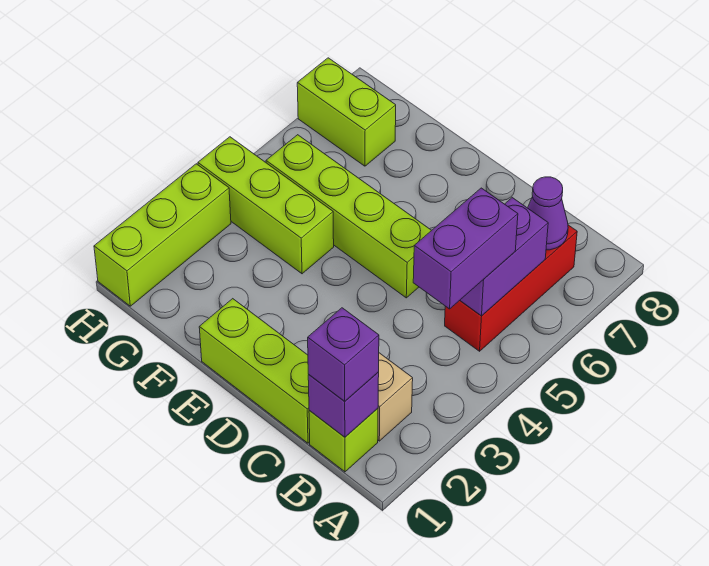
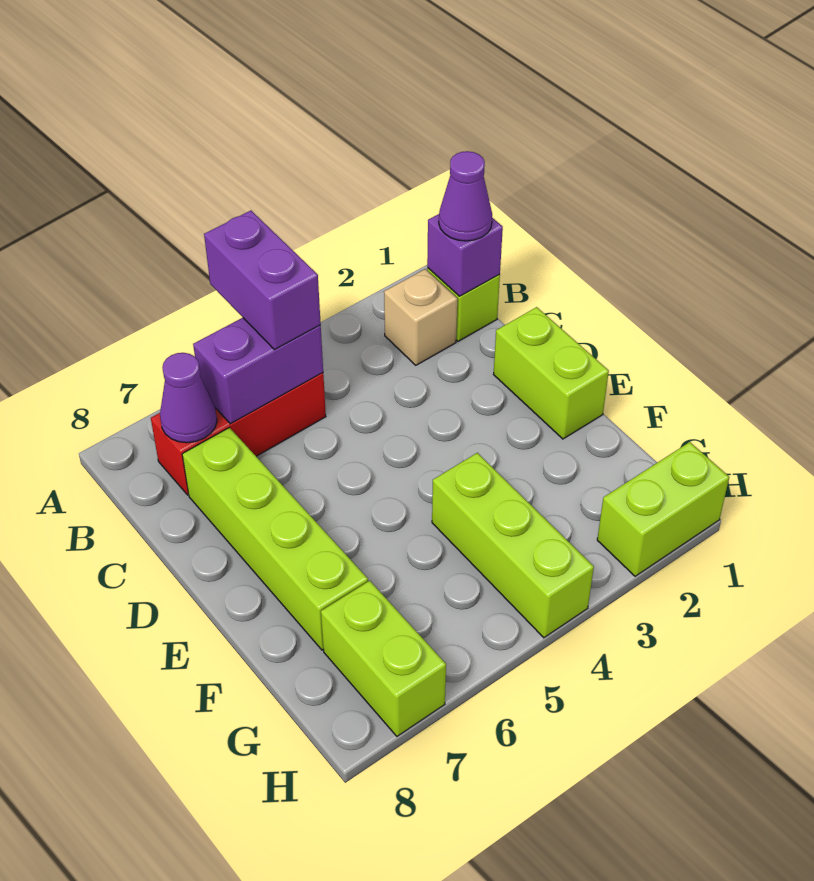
purple brick B1 level 3 -> purple cone B1 level 3
purple brick B4:B5 level 3 -> purple brick A5:B5 level 3
lime brick C1:E1 level 1 -> lime brick D1:E1 level 1
lime brick D5:G5 level 1 -> lime brick C7:F7 level 1
lime brick H1:H3 level 1 -> lime brick H1:H2 level 1

